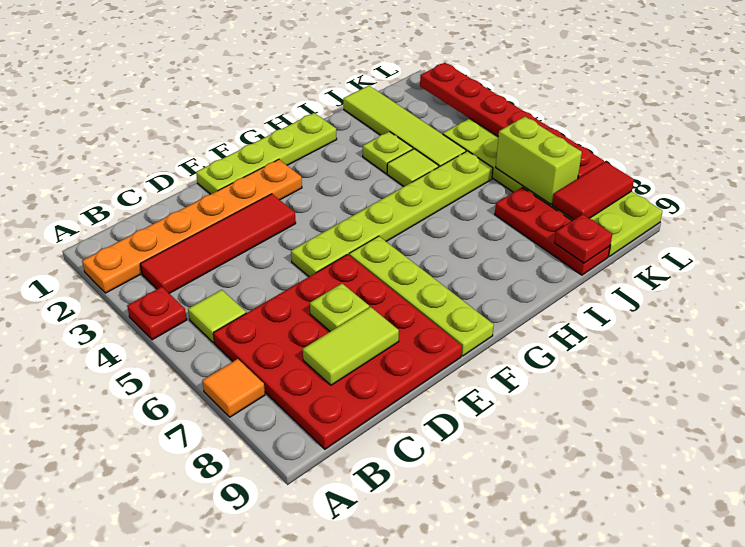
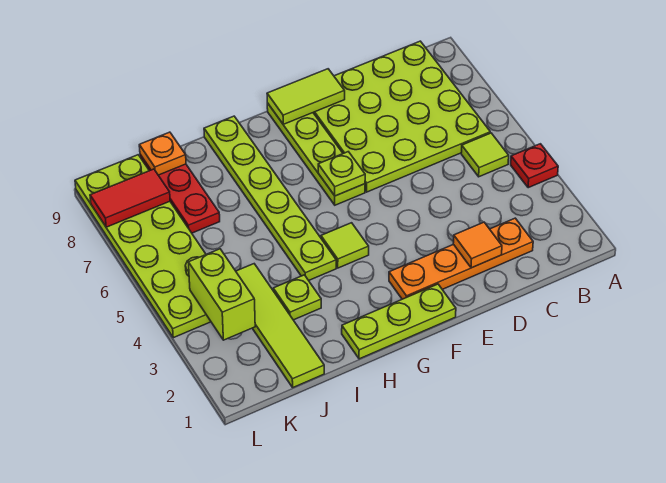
orange plate A2:F2 level 1 -> orange plate C2:F2 level 1
orange tile A7 level 1 -> orange tile D2 level 2
red tile B3:E3 level 1 -> none
red plate B6:E9 level 1 -> lime plate B6:E9 level 1
lime tile C8:D8 level 2 -> lime tile E9:F9 level 2
lime plate D7 level 2 -> lime plate F6 level 2
lime plate E1:H1 level 1 -> lime plate F1:H1 level 1
lime plate E5:J5 level 1 -> lime plate H4:H9 level 1
lime tile I4 level 1 -> lime tile G4 level 1
red plate J9 level 2 -> orange plate J9 level 2
lime brick K6:K7 level 2 -> lime brick K3:K4 level 2
red plate L2:L7 level 2 -> none

